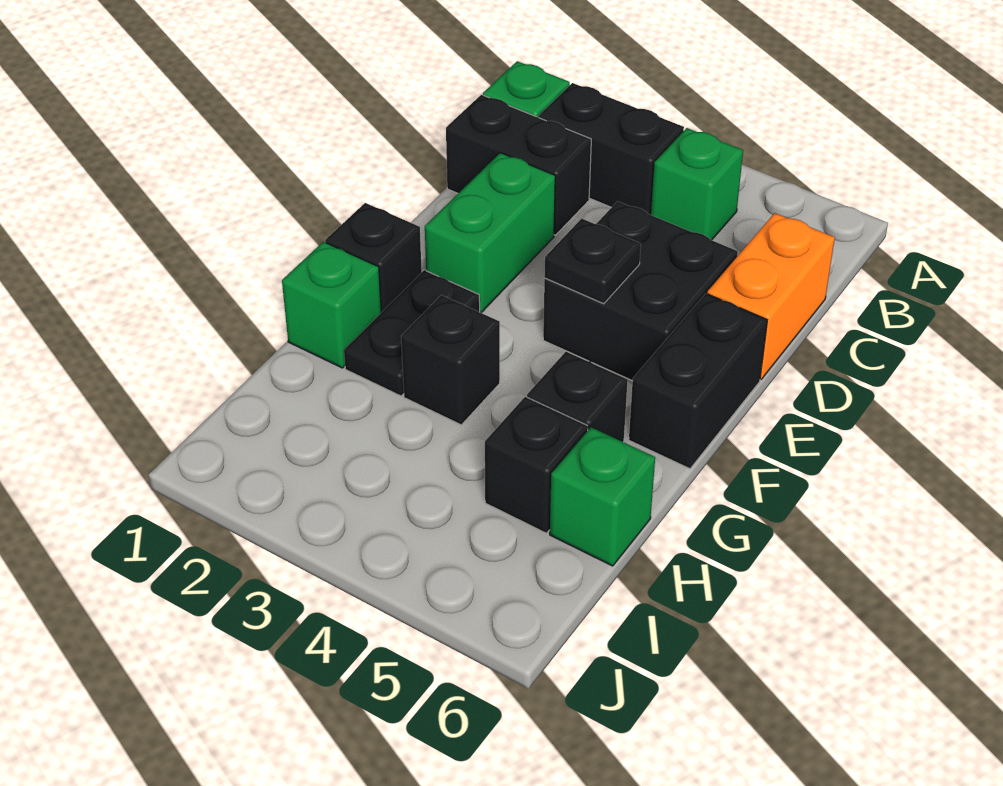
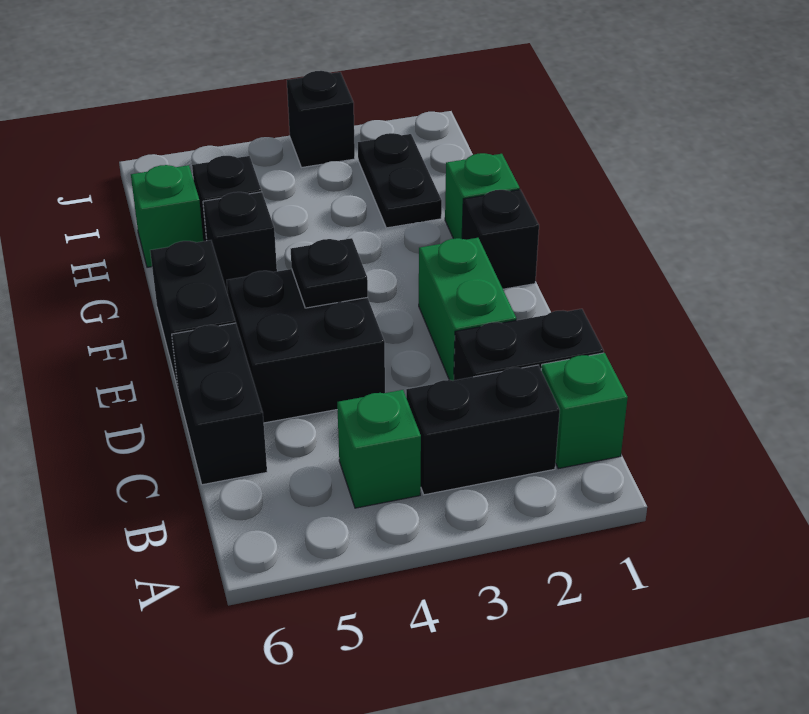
orange brick C6:D6 level 1 -> black brick C6:D6 level 1
black plate F2:G2 level 1 -> black plate H2:I2 level 1
black brick G3 level 1 -> black brick J3 level 1

